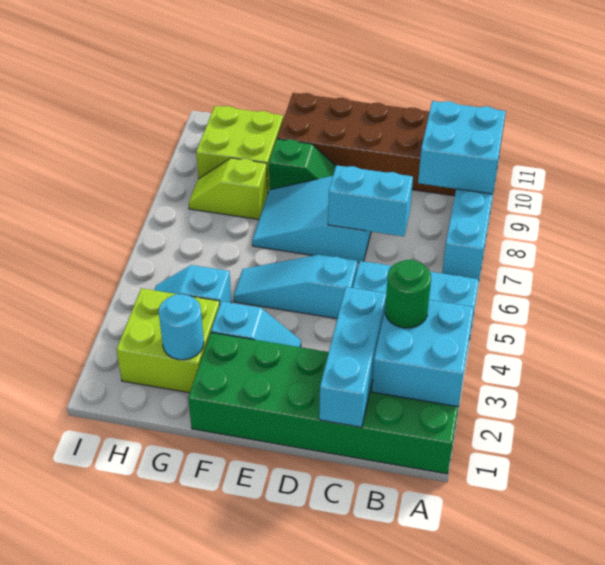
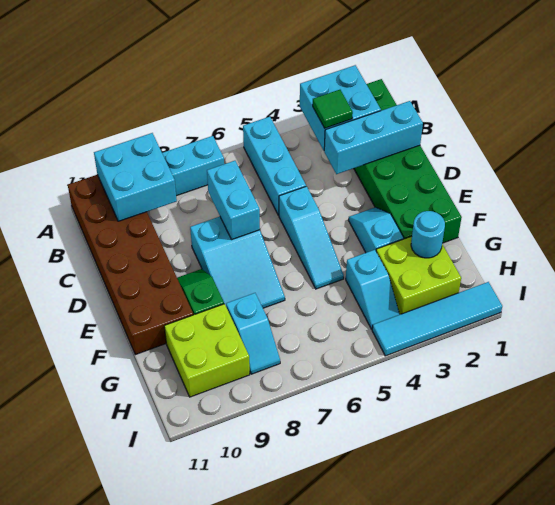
green round brick B3 level 3 -> green tile B3 level 3
lime slope G8:H8 level 1 top G -> cyan slope G8:H8 level 1 top G
none -> cyan tile I1:I4 level 1

